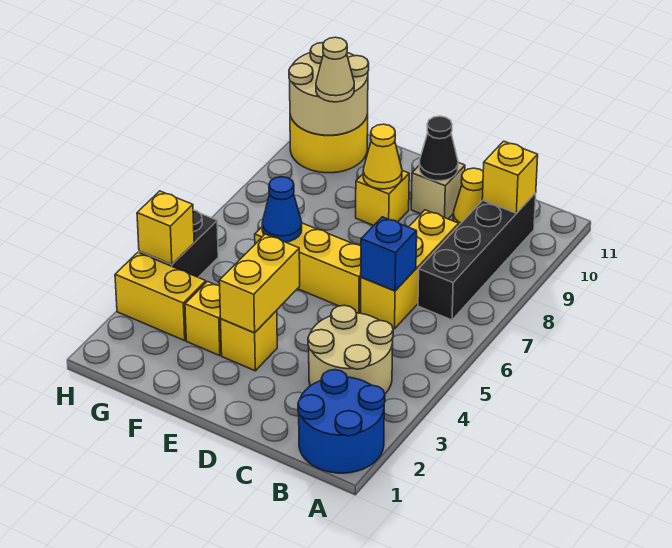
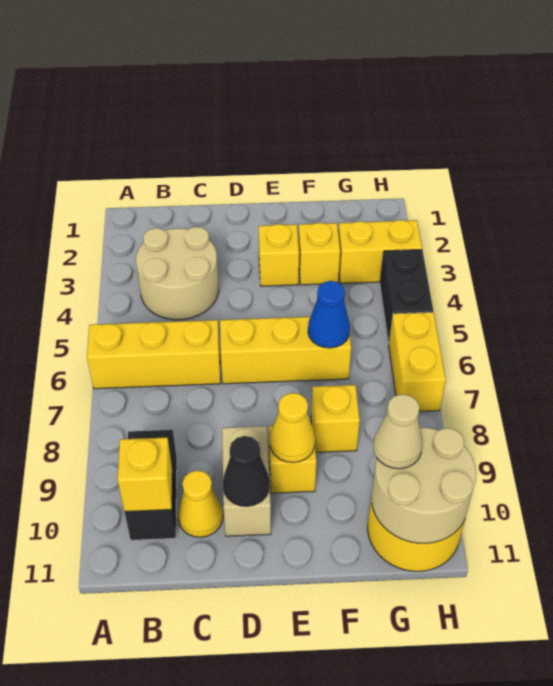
blue round brick A1:B2 level 1 -> none
black brick B7:B10 level 1 -> black brick B9:B10 level 1
yellow brick C6:C8 level 1 -> yellow brick A6:C6 level 1
blue brick C6 level 2 -> none
tan brick D10 level 1 -> tan brick D9:D10 level 1
yellow brick E3:E4 level 2 -> yellow brick H6:H7 level 1
yellow brick H4 level 2 -> yellow brick F8 level 1

